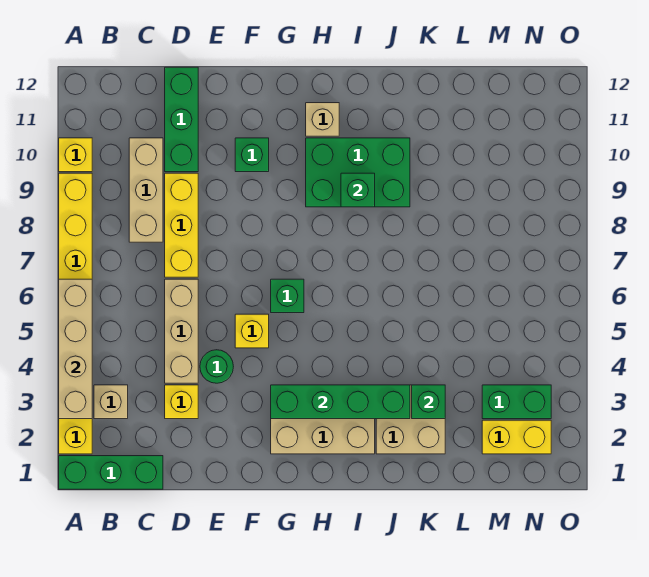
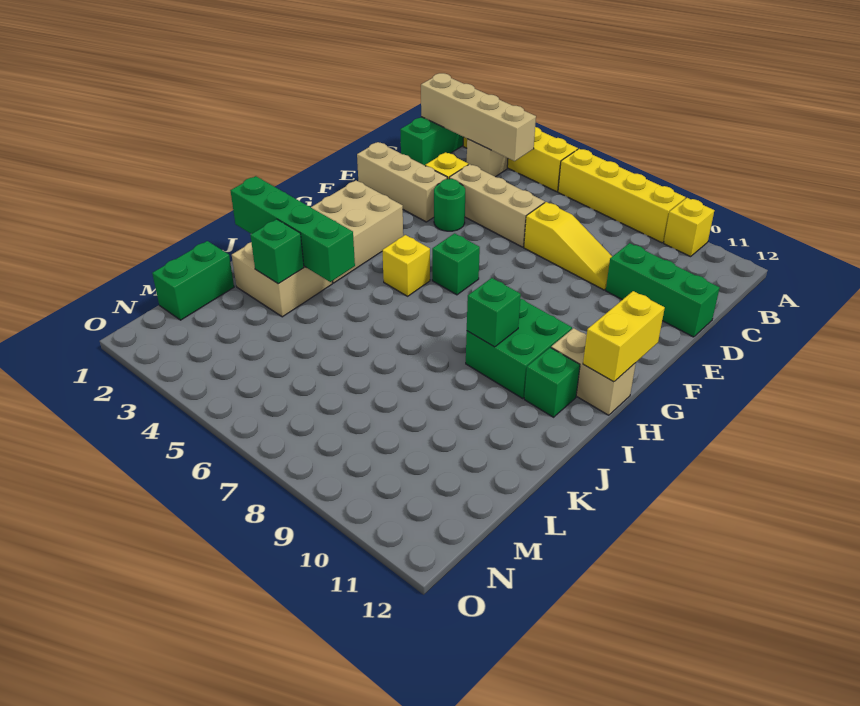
tan brick A3:A6 level 2 -> tan brick B1:B4 level 2
tan brick C8:C10 level 1 -> tan brick E1:E3 level 1
yellow brick D7:D9 level 1 -> yellow slope D7:D9 level 1 top 7
yellow brick F5 level 1 -> yellow brick H5 level 1
green brick F10 level 1 -> green brick I11 level 1
green brick G3:J3 level 2 -> green brick J1:J4 level 2
green brick H9:J10 level 1 -> green brick H9:I10 level 1
tan brick H11 level 1 -> tan brick H11:H12 level 1
yellow brick M2:N2 level 1 -> yellow brick G12:H12 level 2
green brick M3:N3 level 1 -> green brick L1:M1 level 1

